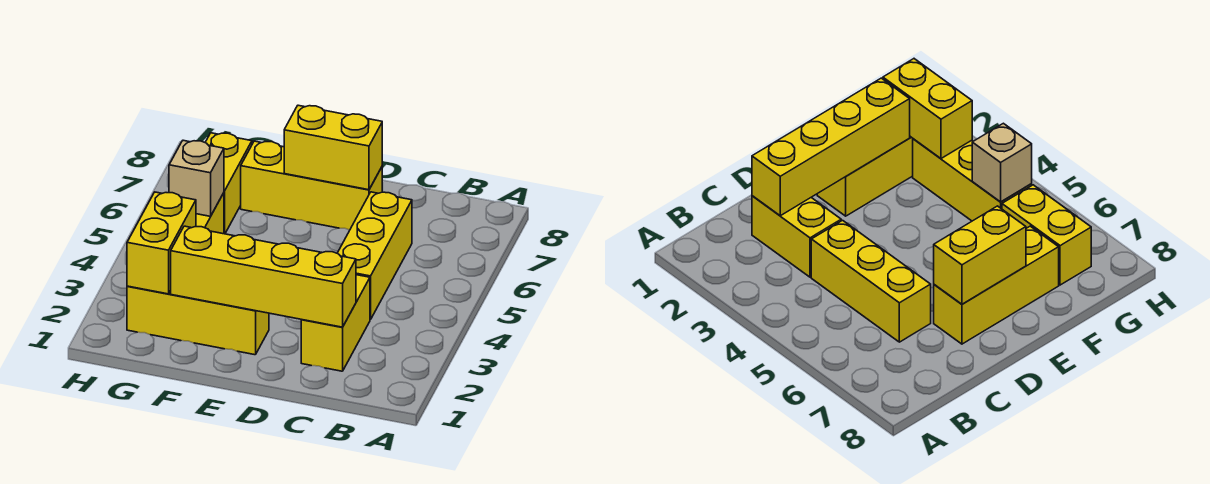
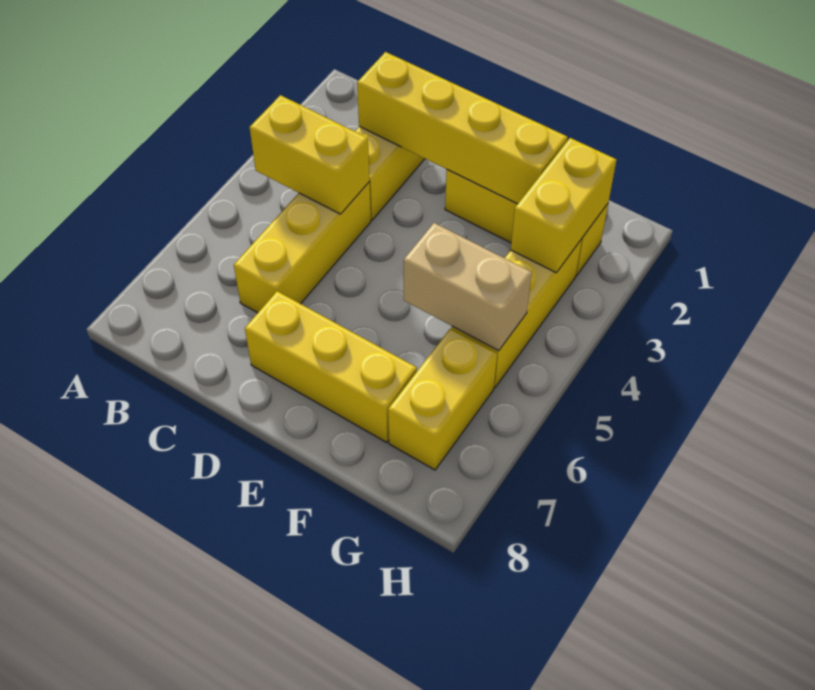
yellow brick D7:E7 level 2 -> yellow brick B4:C4 level 2
tan brick G5 level 2 -> tan brick F5:G5 level 2

